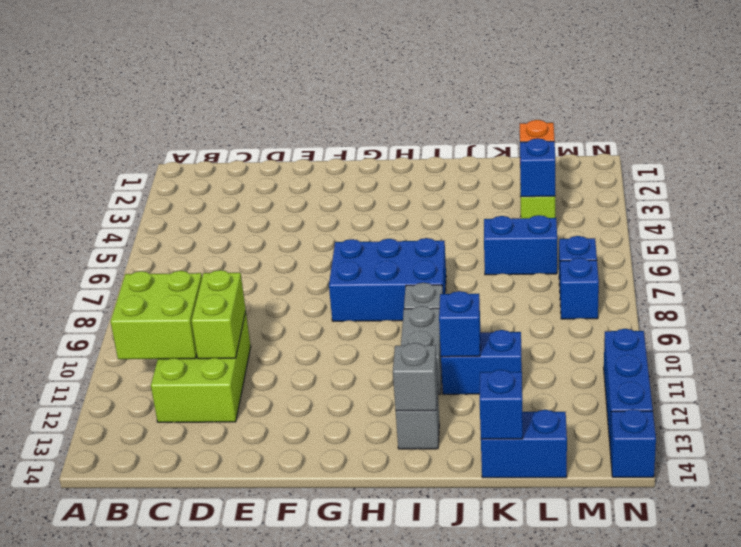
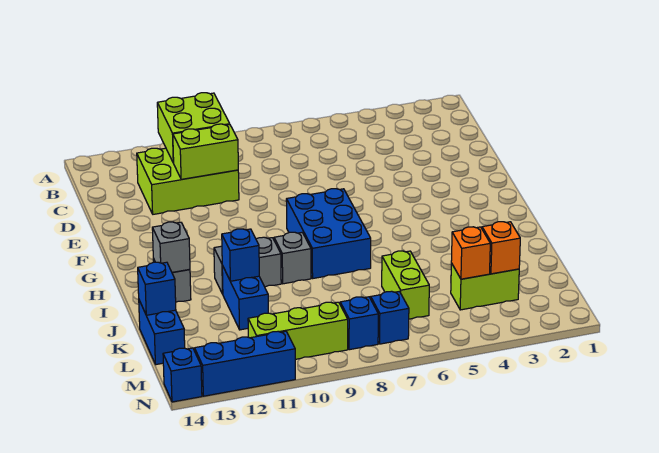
blue brick K6:L6 level 1 -> lime brick K6:L6 level 1
blue brick L4 level 2 -> orange brick L4 level 2
none -> lime brick M9:M11 level 1

